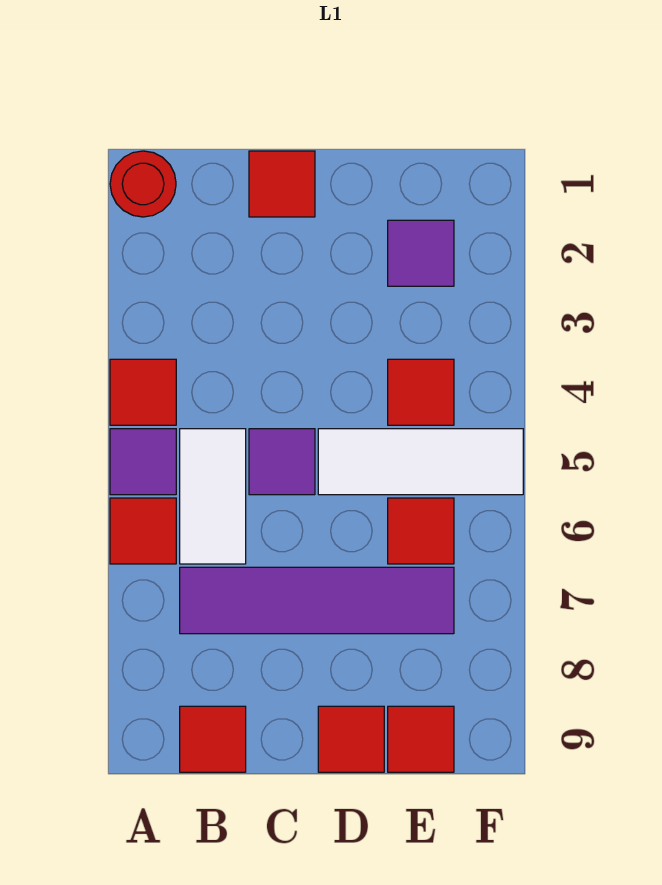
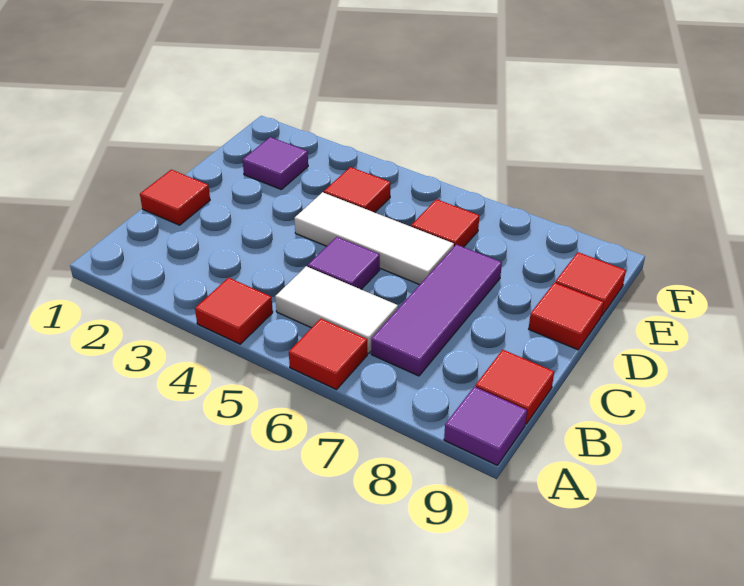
red round brick A1 level 1 -> none
purple tile A5 level 1 -> purple tile A9 level 1
purple tile B7:E7 level 1 -> purple tile B7:D7 level 1
white tile D5:F5 level 1 -> white tile D4:D6 level 1

